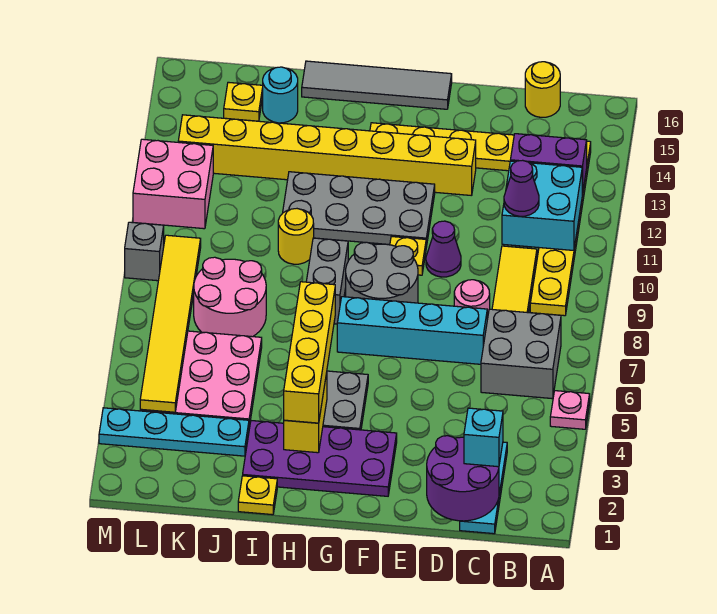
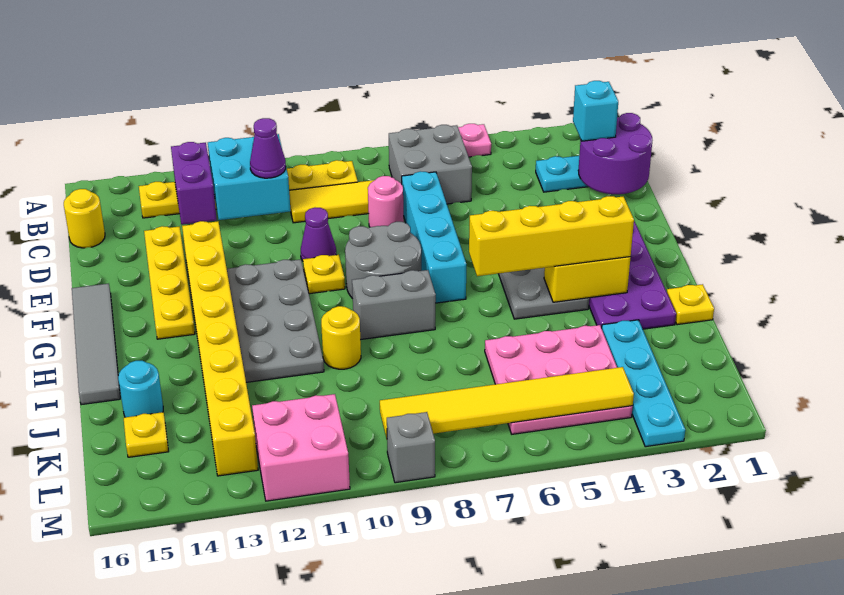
pink round brick J7:K8 level 1 -> none

